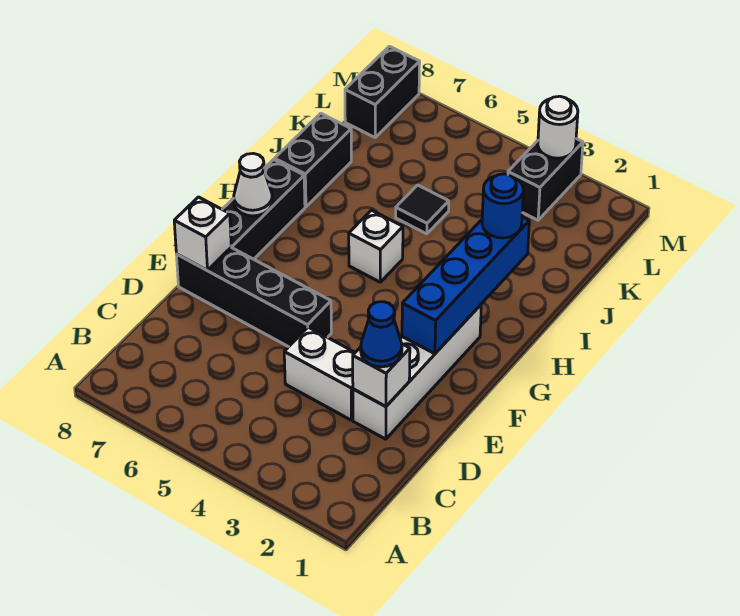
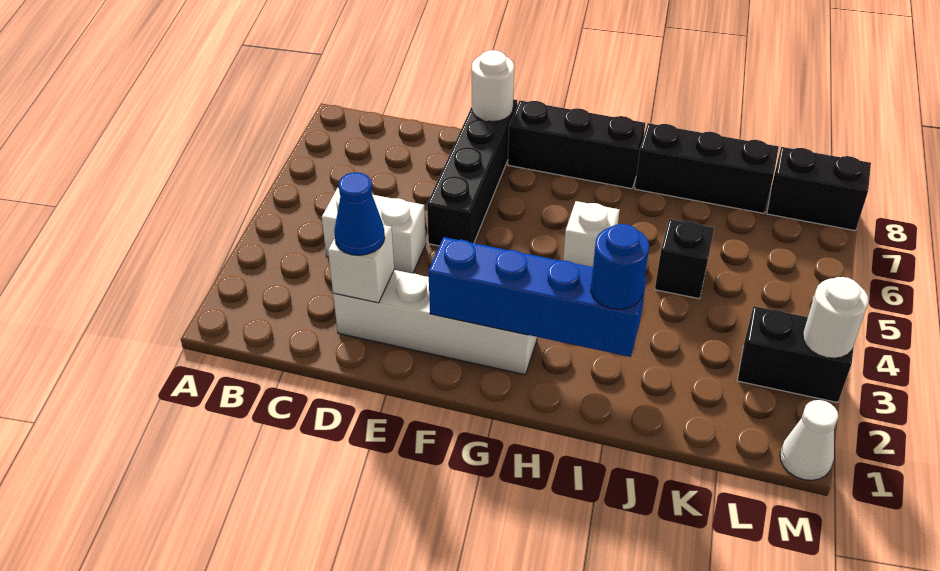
white brick D3:D4 level 1 -> white brick C4:D4 level 1
white brick E8 level 2 -> white round brick E8 level 2
white cone G8 level 2 -> white cone M1 level 1
black brick I8:J8 level 1 -> black brick I8:K8 level 1
black tile J5 level 1 -> black brick J5 level 1

